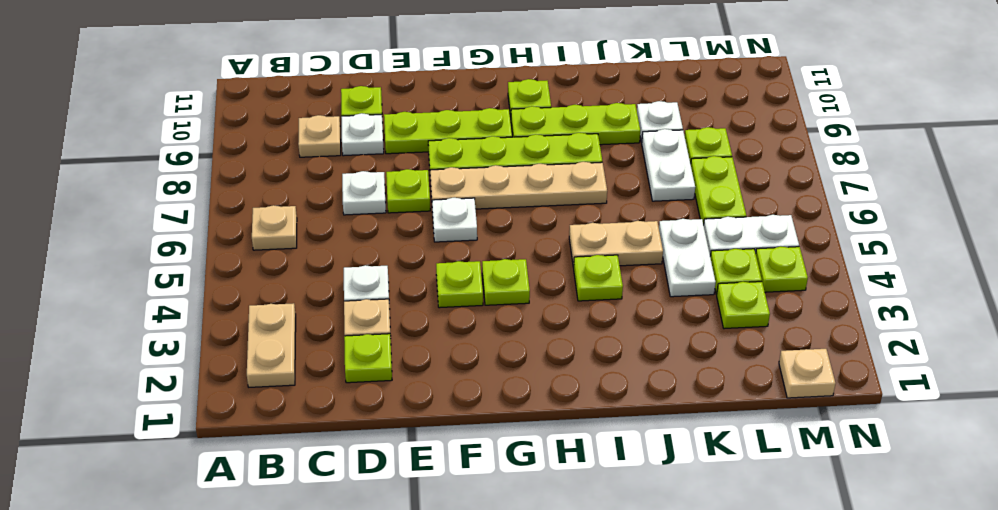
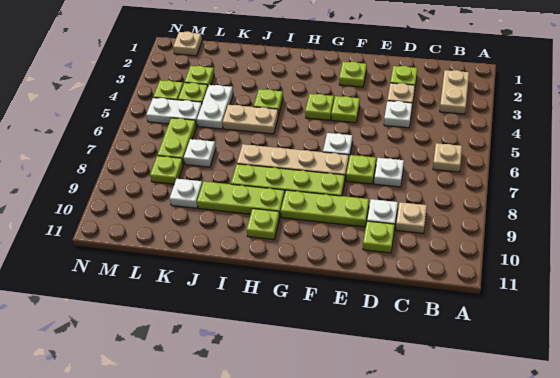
none -> lime plate F2 level 1
white plate K7:K8 level 1 -> white plate K7 level 1

